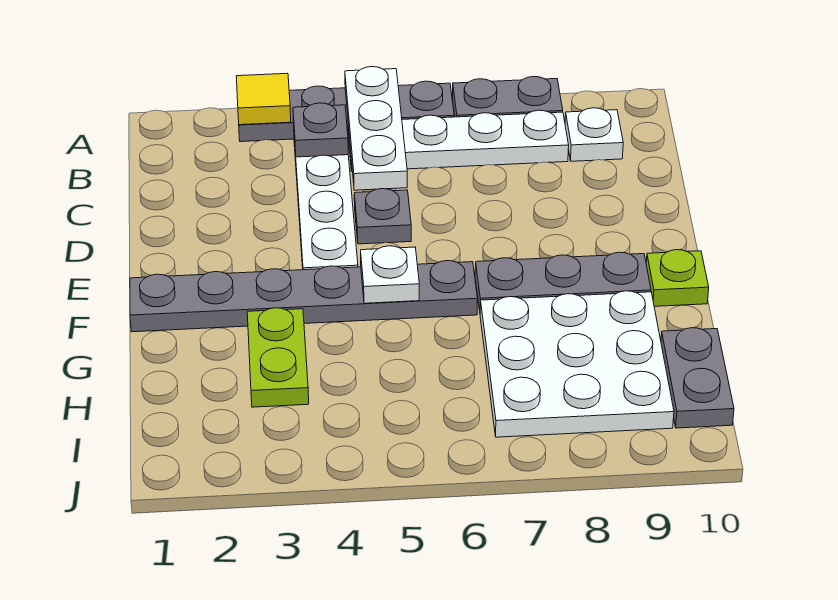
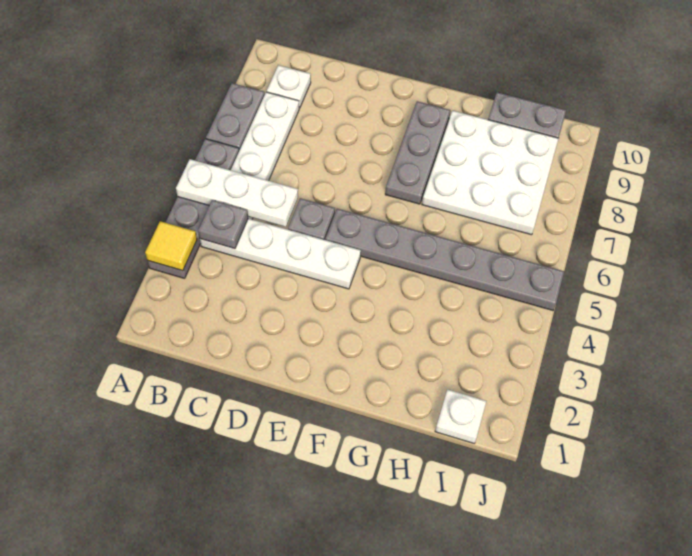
grey plate F1:F6 level 1 -> grey plate E5:J5 level 1
white plate F5 level 2 -> white plate I1 level 1
lime plate F10 level 1 -> none
lime plate G3:H3 level 1 -> none

